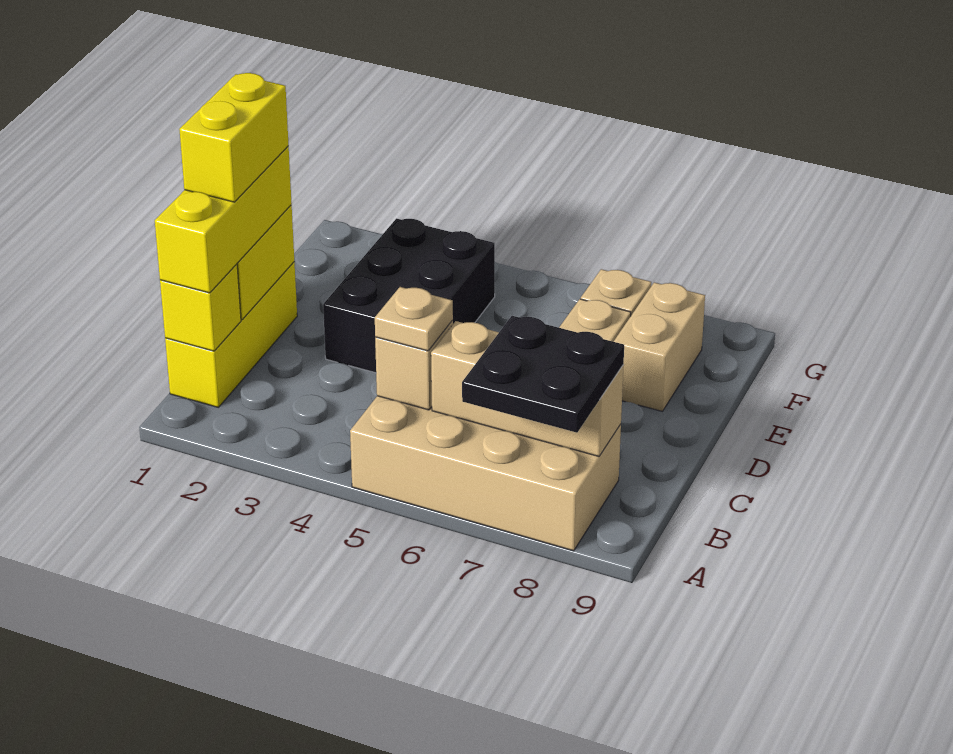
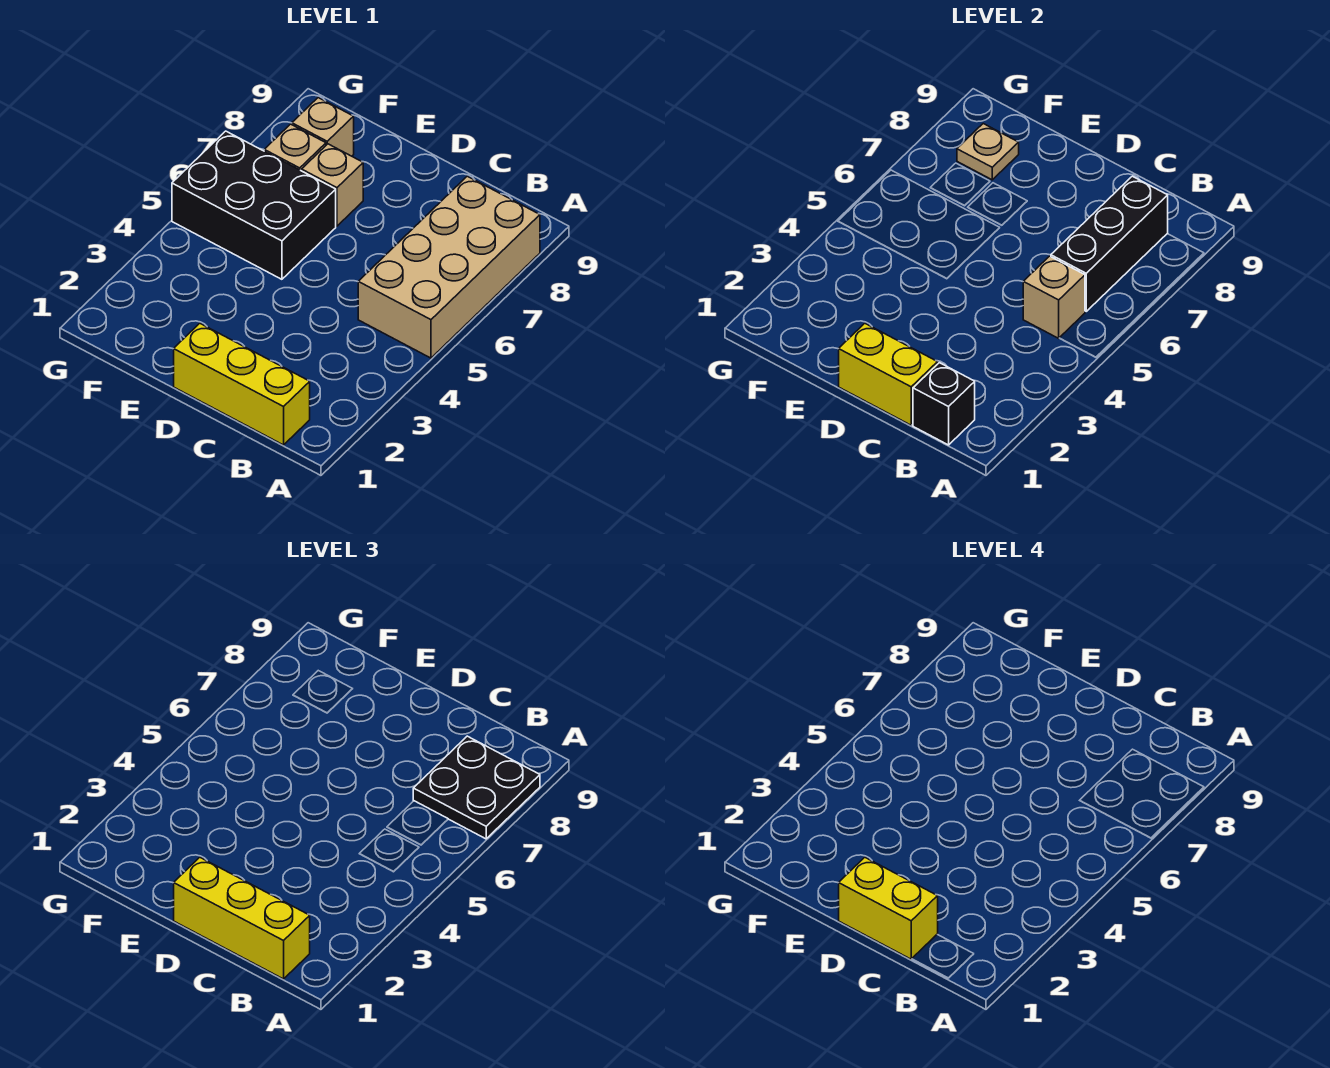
yellow brick B1 level 2 -> black brick B1 level 2
tan plate B5 level 3 -> tan plate F8 level 2
tan brick B6:B8 level 2 -> black brick B6:B8 level 2
black brick D3:F4 level 1 -> black brick E5:G6 level 1
tan brick E8:F8 level 1 -> tan brick F8 level 1

